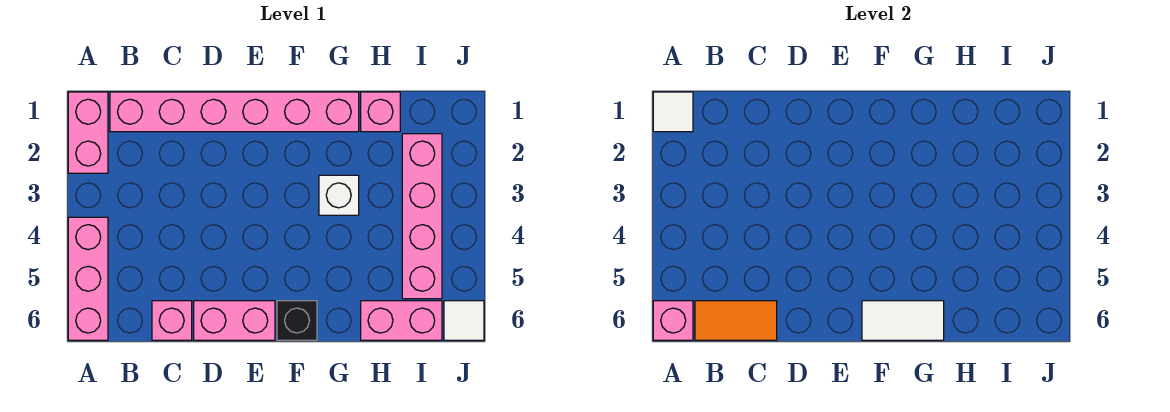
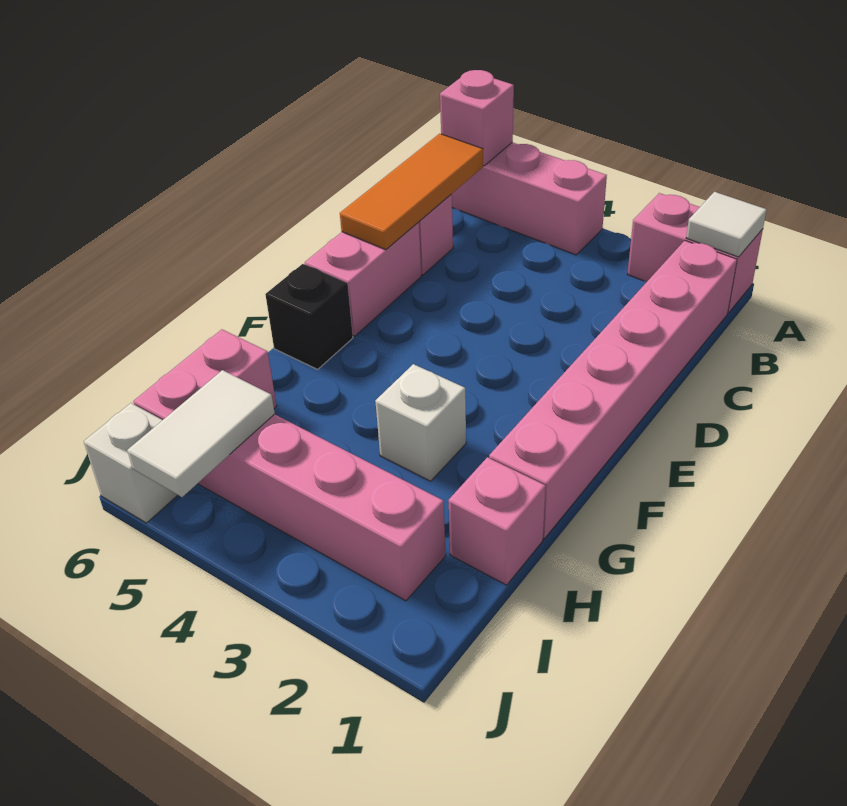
orange tile B6:C6 level 2 -> orange tile B6:D6 level 2
white tile F6:G6 level 2 -> white tile I5:J5 level 2
white tile J6 level 1 -> white brick J6 level 1

